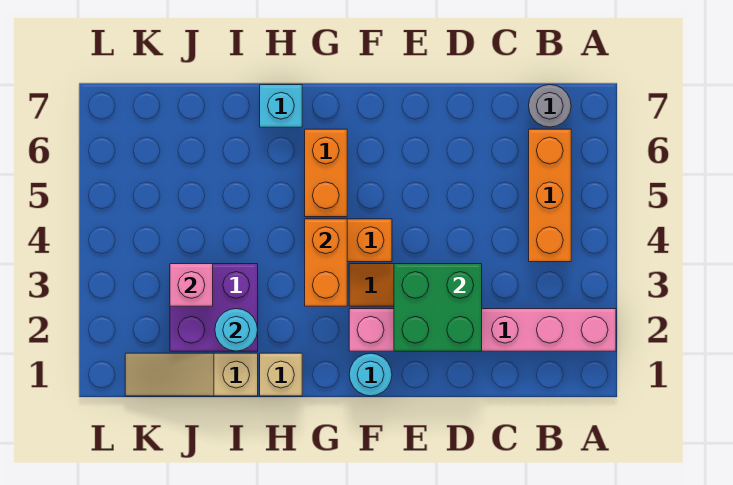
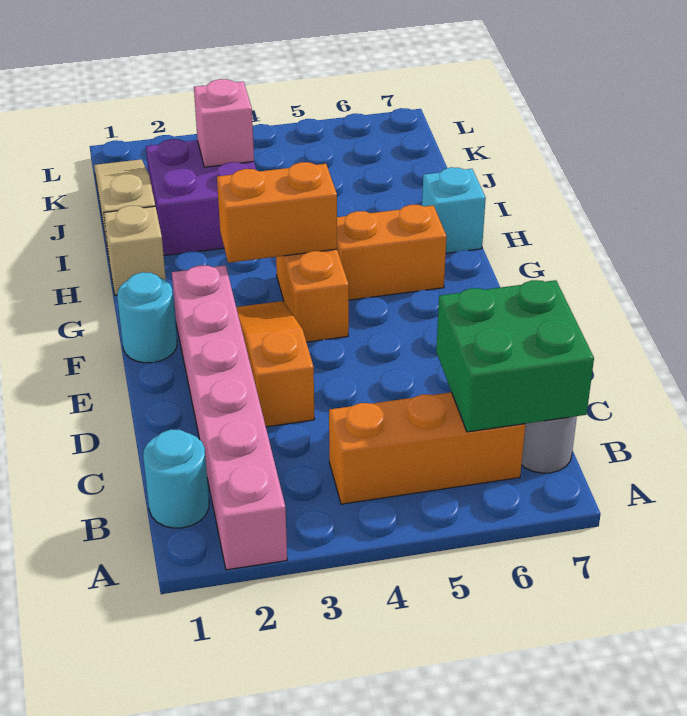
green brick D2:E3 level 2 -> green brick B6:C7 level 2
cyan round brick I2 level 2 -> cyan round brick B1 level 1

